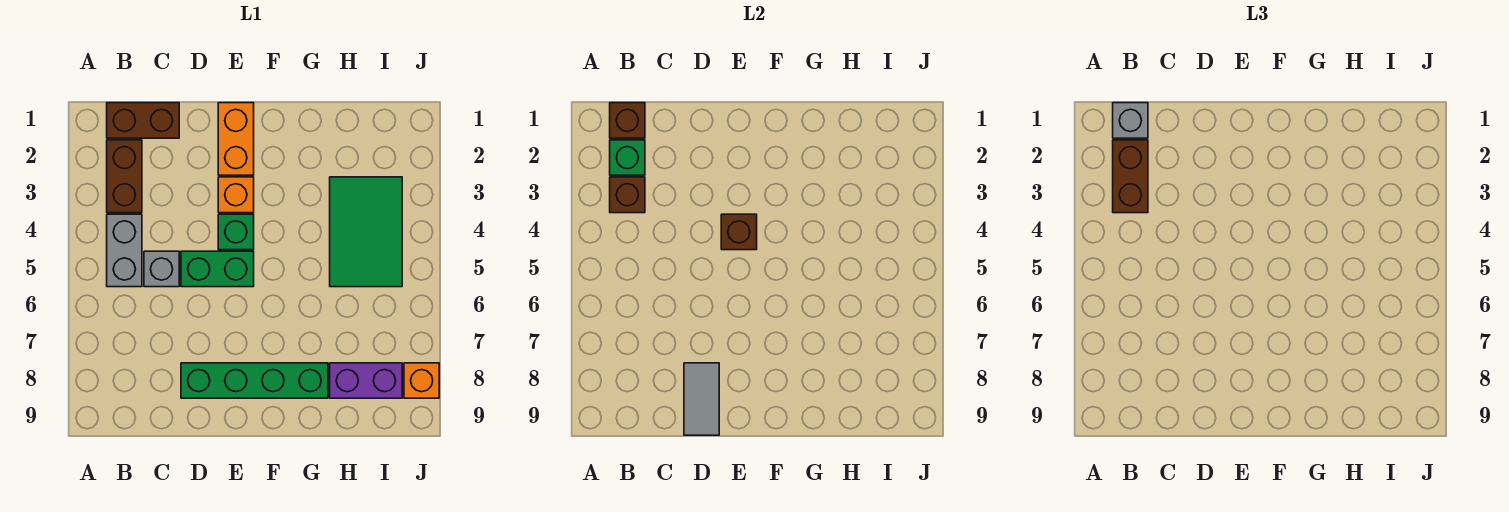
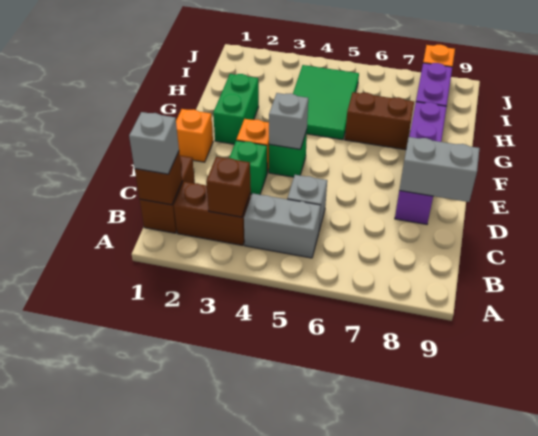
green brick B2 level 2 -> green brick D3 level 1
brown brick B2:B3 level 3 -> brown brick G6:G7 level 1
green brick D5:E5 level 1 -> green brick F2:G2 level 1
green brick D8:G8 level 1 -> purple brick D8:G8 level 1
grey tile D8:D9 level 2 -> grey brick D8:D9 level 2
orange brick E1:E2 level 1 -> orange brick E1 level 1
brown brick E4 level 2 -> grey brick E4 level 2
green tile H3:I5 level 1 -> green tile G4:I5 level 1

